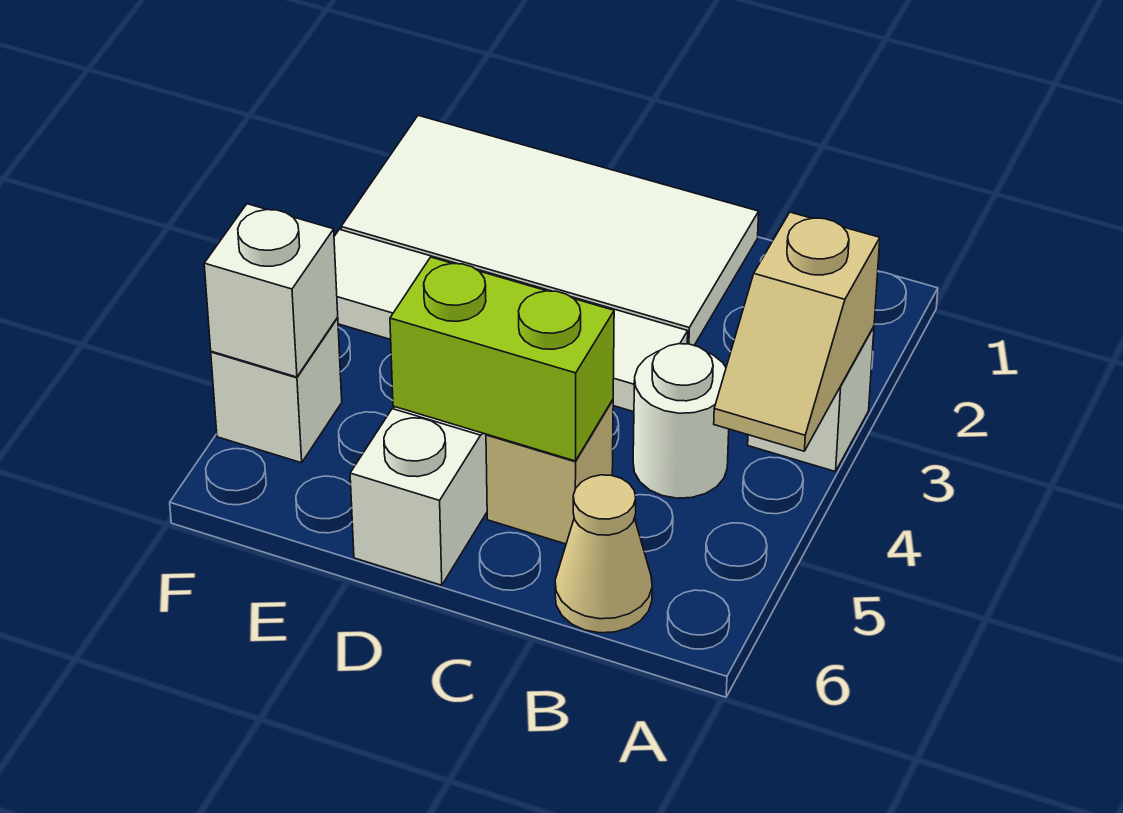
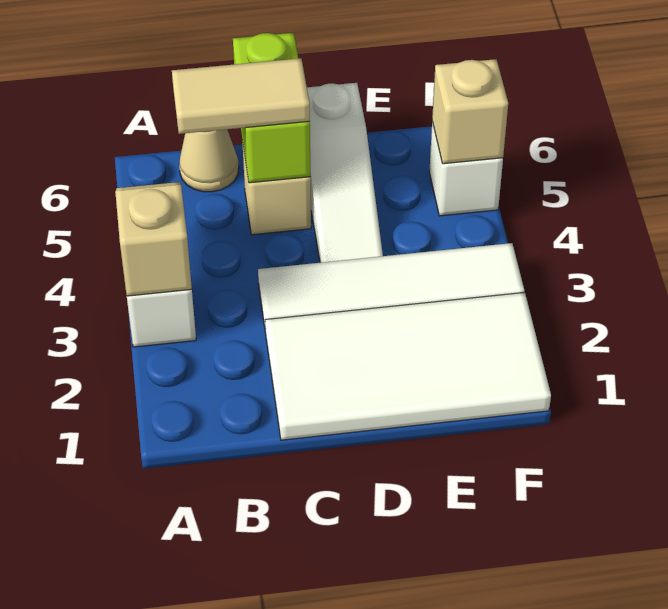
white round brick B4 level 1 -> none
none -> tan tile B5:C5 level 3
lime brick C5:D5 level 2 -> lime brick C5:C6 level 2
white brick F5 level 2 -> tan brick F5 level 2

